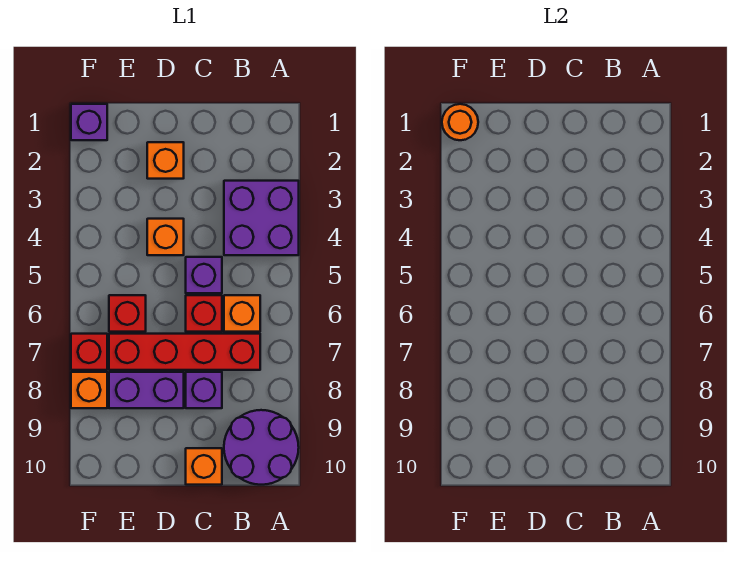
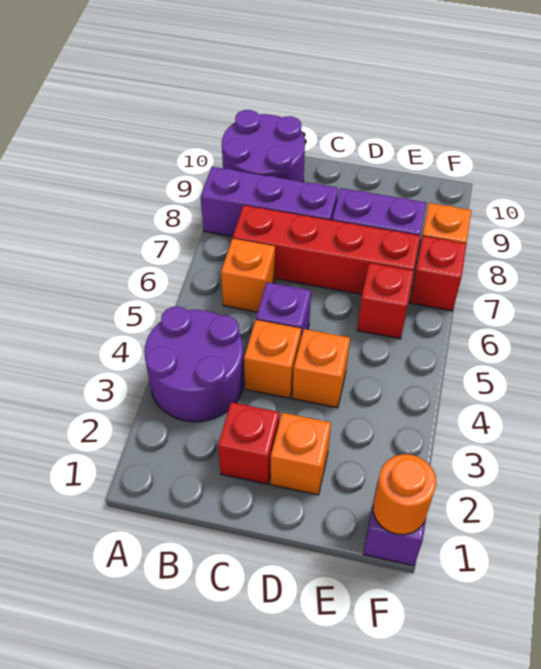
purple brick A3:B4 level 1 -> purple round brick A3:B4 level 1
red brick C6 level 1 -> red brick C2 level 1
purple brick C8 level 1 -> purple brick A8:C8 level 1
orange brick C10 level 1 -> orange brick C4 level 1

